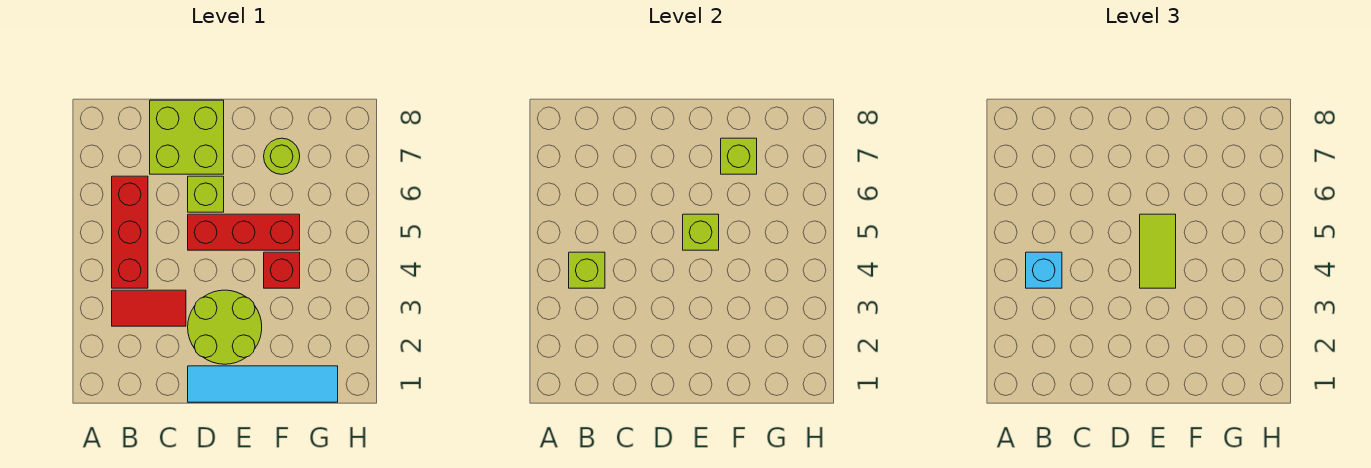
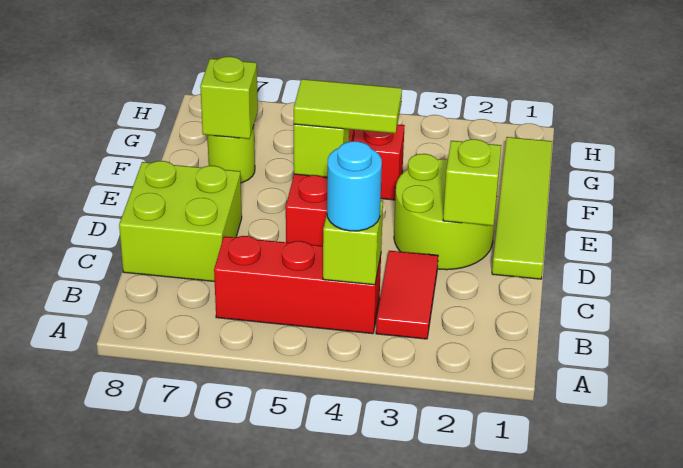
cyan brick B4 level 3 -> cyan round brick B4 level 3
cyan tile D1:G1 level 1 -> lime tile D1:G1 level 1
lime brick D6 level 1 -> lime brick D2 level 2

